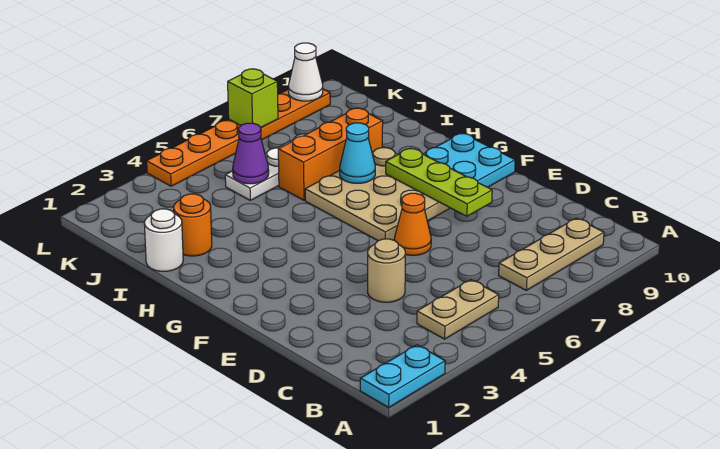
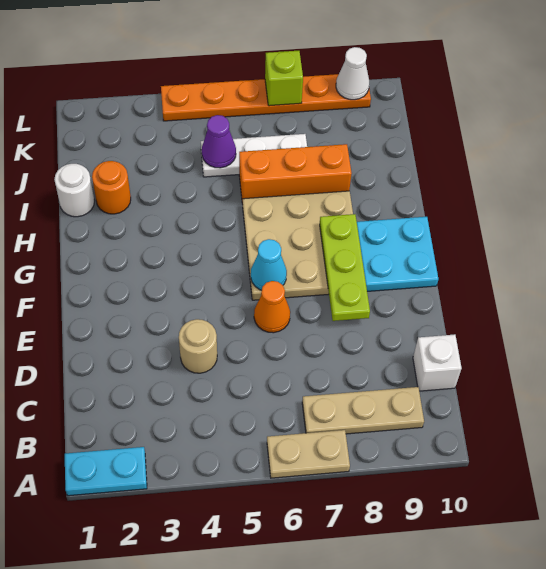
tan plate B4:B5 level 1 -> tan plate A6:A7 level 1
none -> white brick C10 level 1
cyan cone H7 level 2 -> cyan cone F6 level 2

